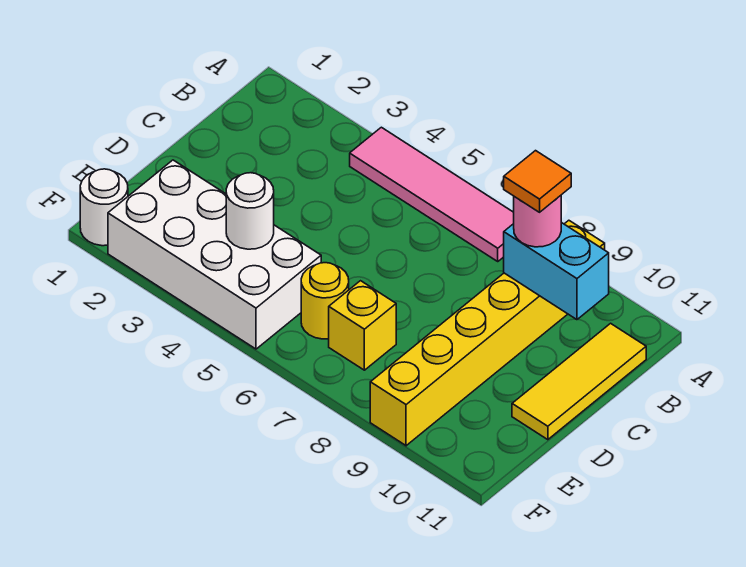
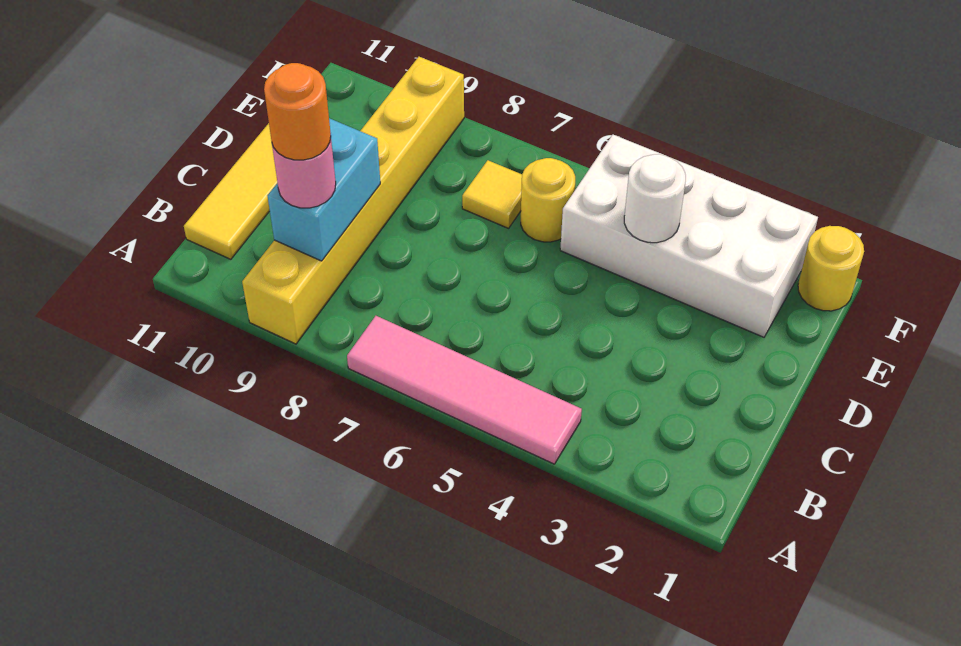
cyan brick B9:B10 level 2 -> cyan brick B9:C9 level 2
orange tile B9 level 4 -> orange round brick B9 level 4
yellow brick E7 level 1 -> yellow tile E7 level 1
white round brick F1 level 1 -> yellow round brick F1 level 1

